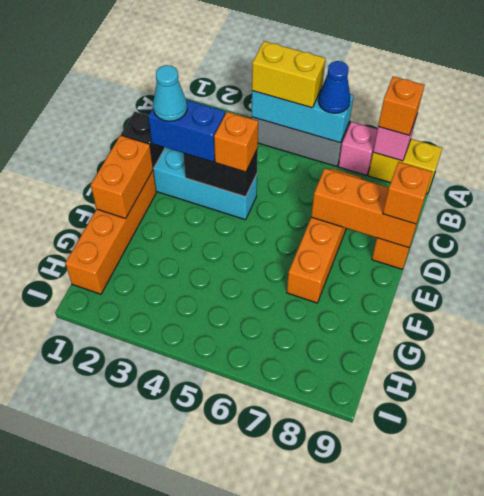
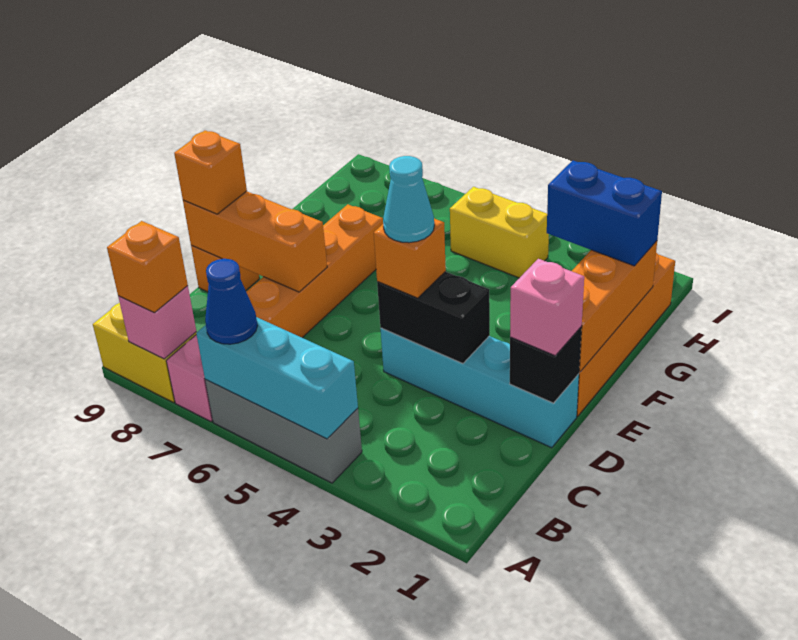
yellow brick A4:A5 level 3 -> yellow brick H4:H5 level 1
none -> pink brick D1 level 3
blue brick D2:D3 level 3 -> blue brick G1:G2 level 3
cyan cone D2 level 4 -> cyan cone D4 level 4
orange brick E1:F1 level 2 -> orange brick E1:G1 level 2

